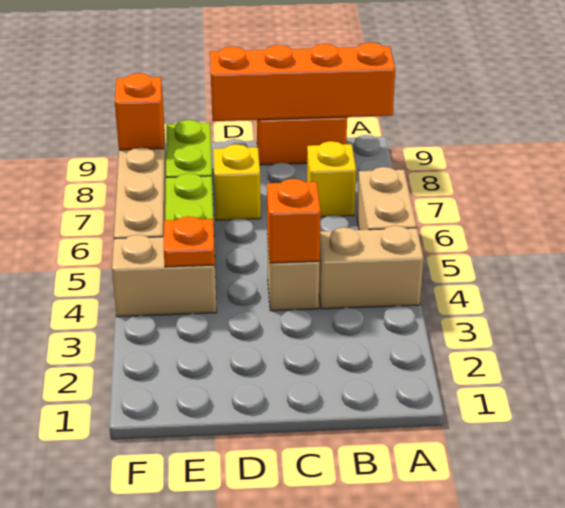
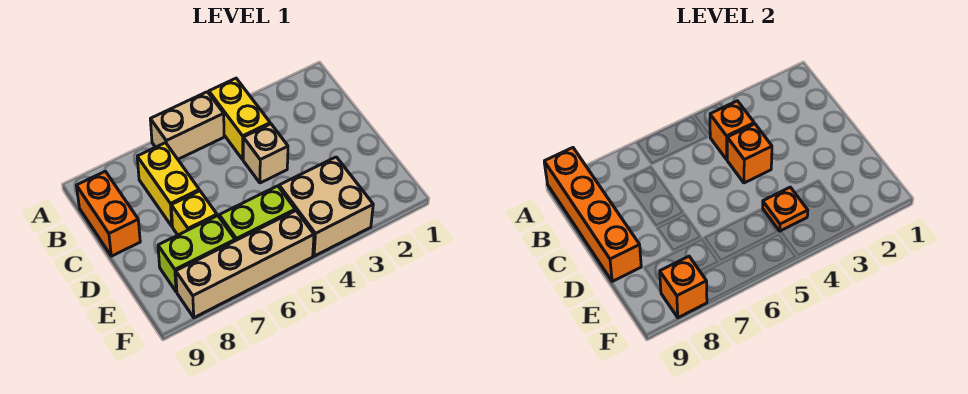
tan brick A4:B4 level 1 -> yellow brick A4:B4 level 1
none -> orange brick B4 level 2
yellow brick B7 level 1 -> yellow brick B7:C7 level 1
tan brick E4:F4 level 1 -> tan brick E3:F4 level 1

